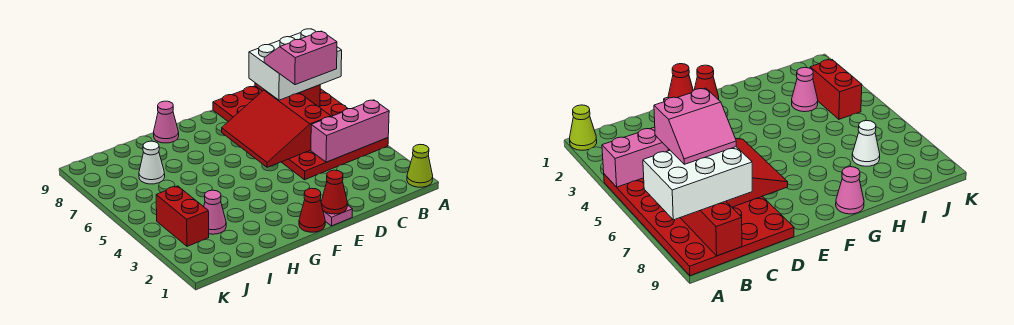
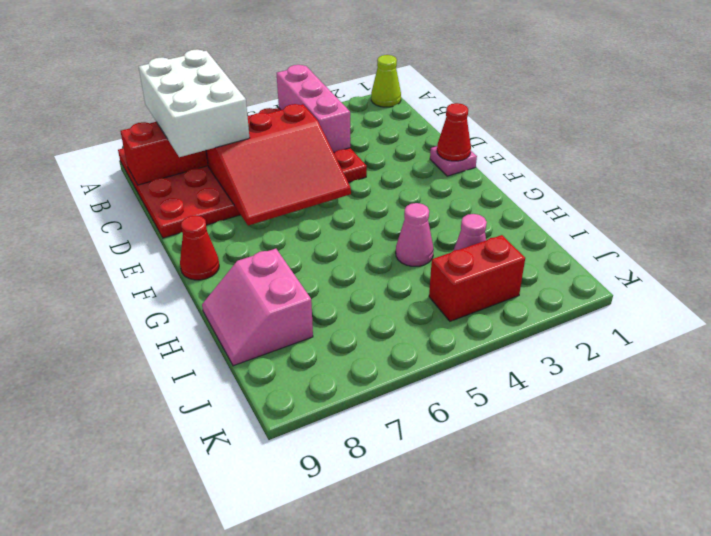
pink slope B6:C7 level 4 top 6 -> pink slope H8:I9 level 1 top 8
red cone F1 level 1 -> red cone F9 level 1
pink cone G9 level 1 -> pink cone H4 level 1
white cone I7 level 1 -> none

